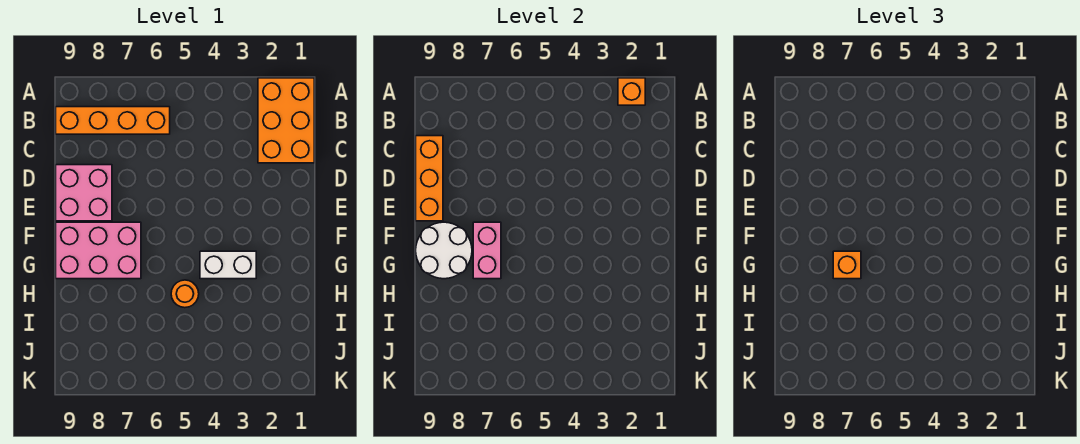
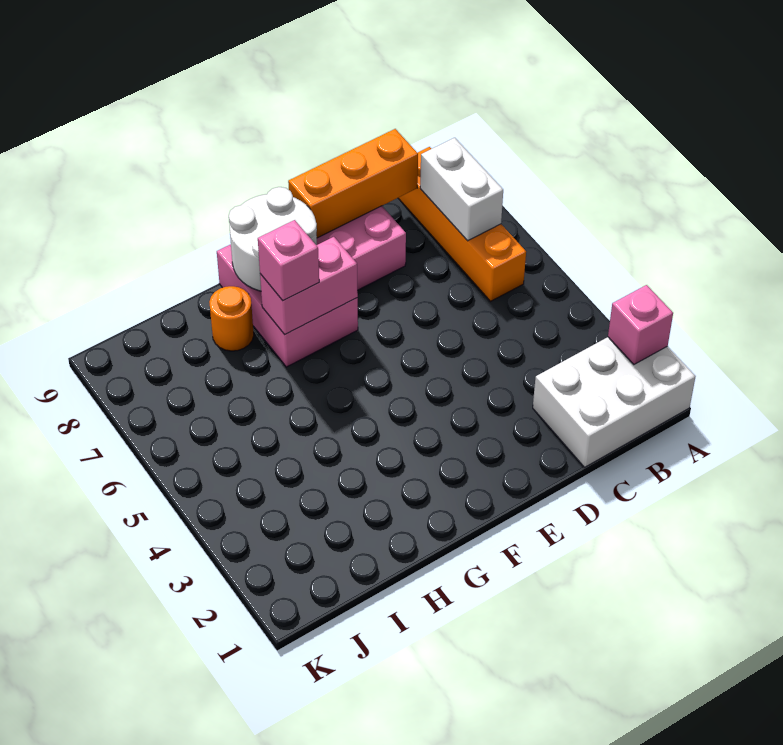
orange brick A1:C2 level 1 -> white brick A1:C2 level 1
orange brick A2 level 2 -> pink brick A2 level 2
white brick G3:G4 level 1 -> white brick B7:B8 level 2
orange brick G7 level 3 -> pink brick G7 level 3
orange round brick H5 level 1 -> orange round brick H8 level 1

